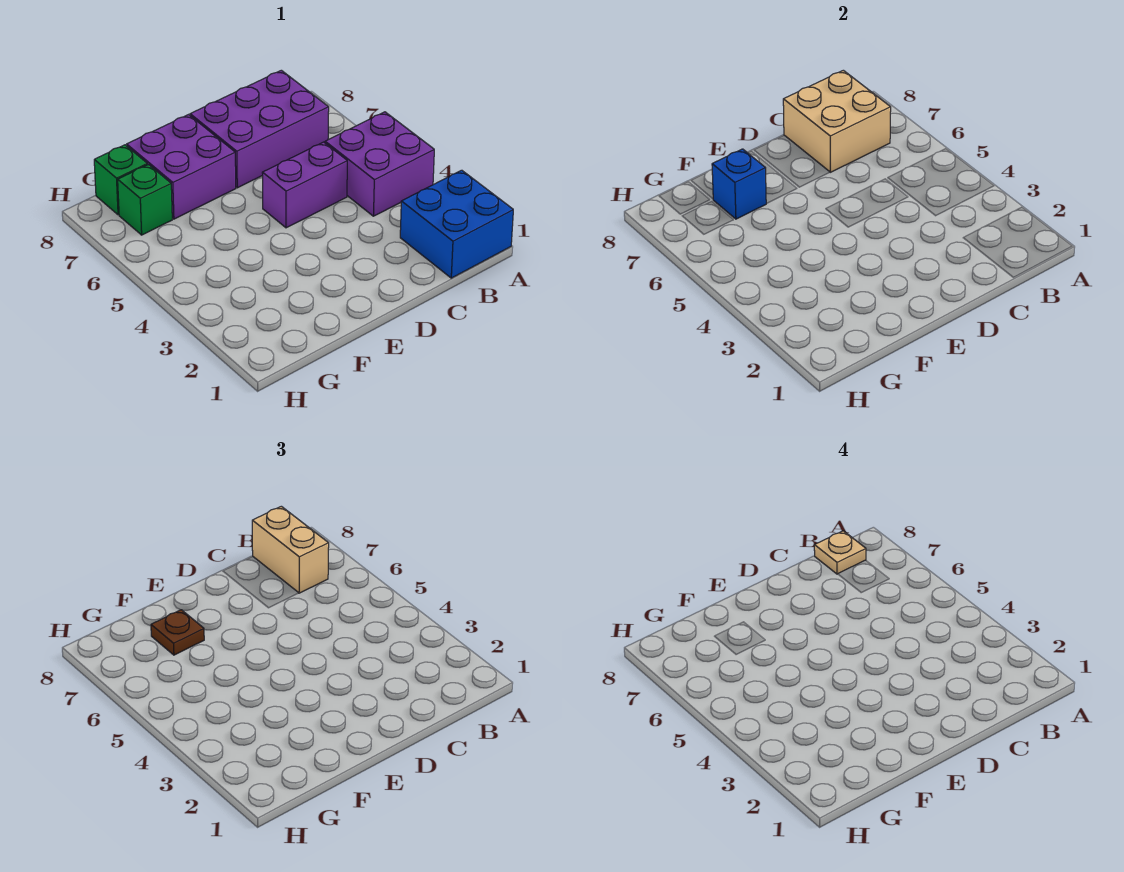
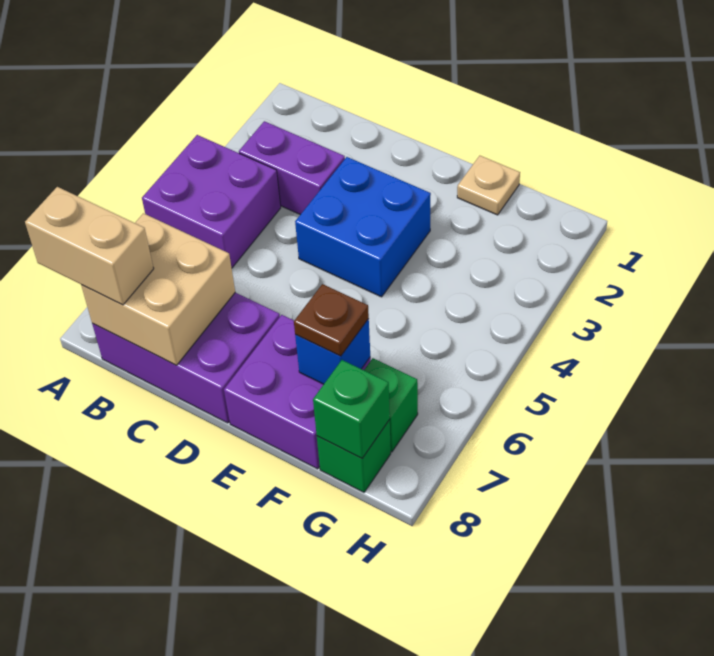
blue brick A1:B2 level 1 -> blue brick D3:E4 level 1
tan brick B7:B8 level 3 -> tan brick A8:B8 level 3
tan plate B8 level 4 -> tan plate F1 level 1
purple brick C5:D5 level 1 -> purple brick B3:C3 level 1
none -> green brick G8 level 2

